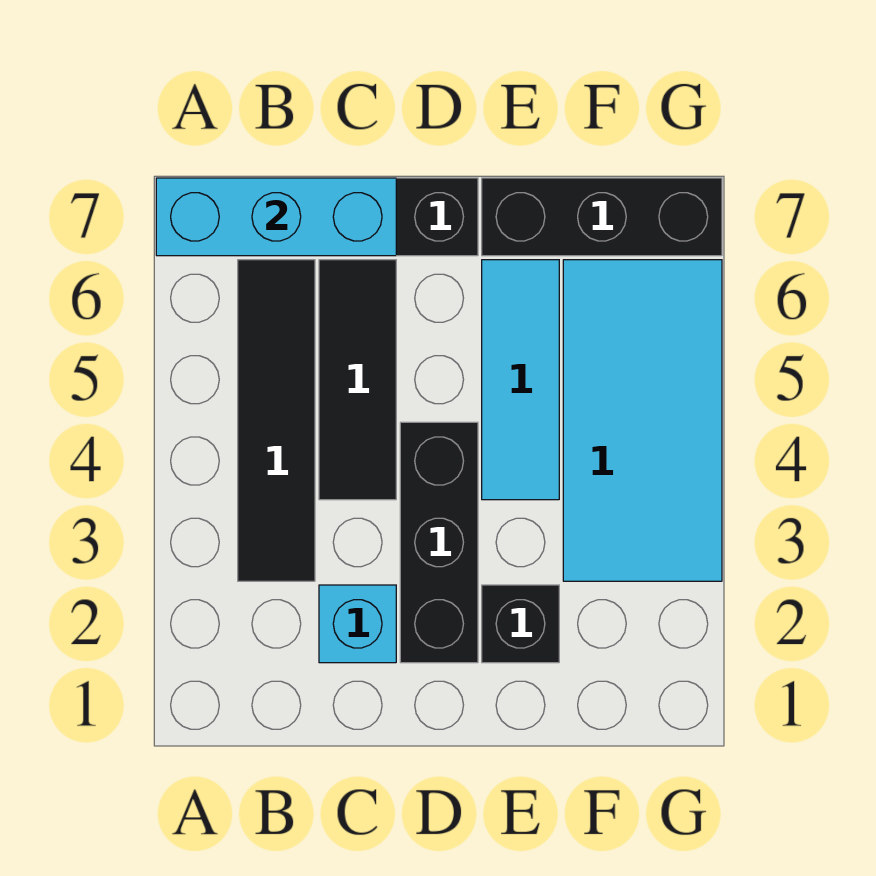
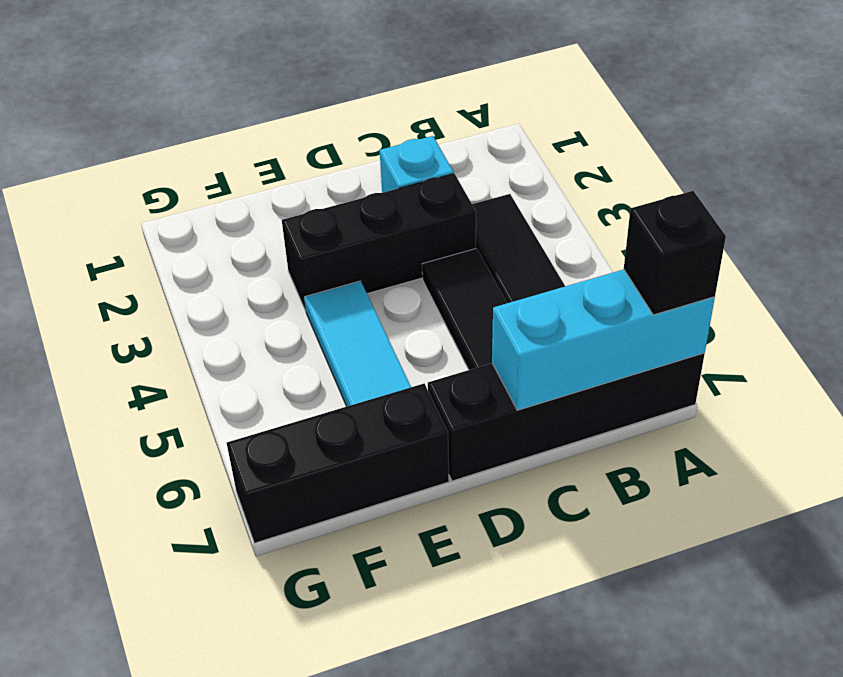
black brick D2:D4 level 1 -> black brick C3:E3 level 1
black brick E2 level 1 -> black brick A7 level 3
cyan tile F3:G6 level 1 -> none

